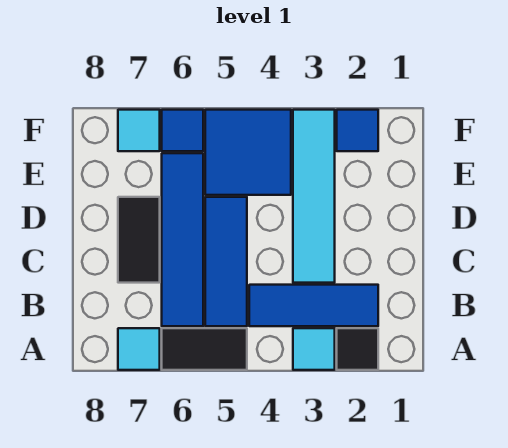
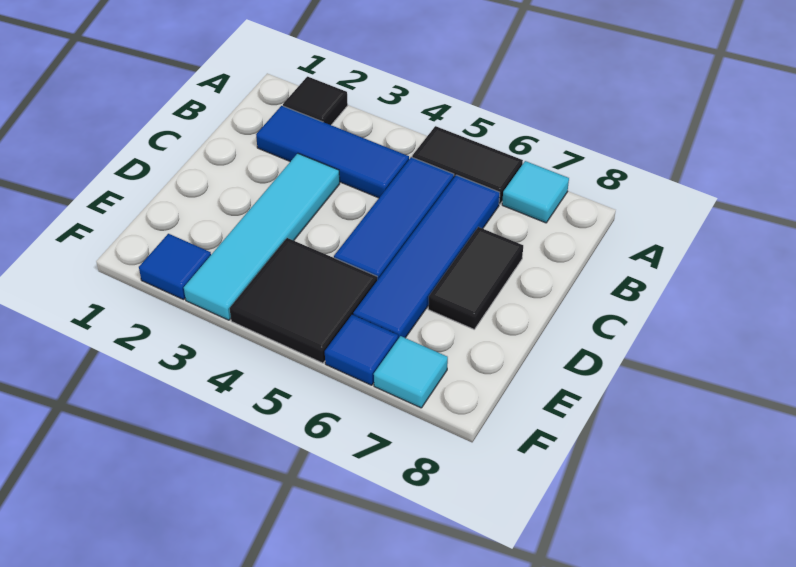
cyan tile A3 level 1 -> none
blue tile E4:F5 level 1 -> black tile E4:F5 level 1

